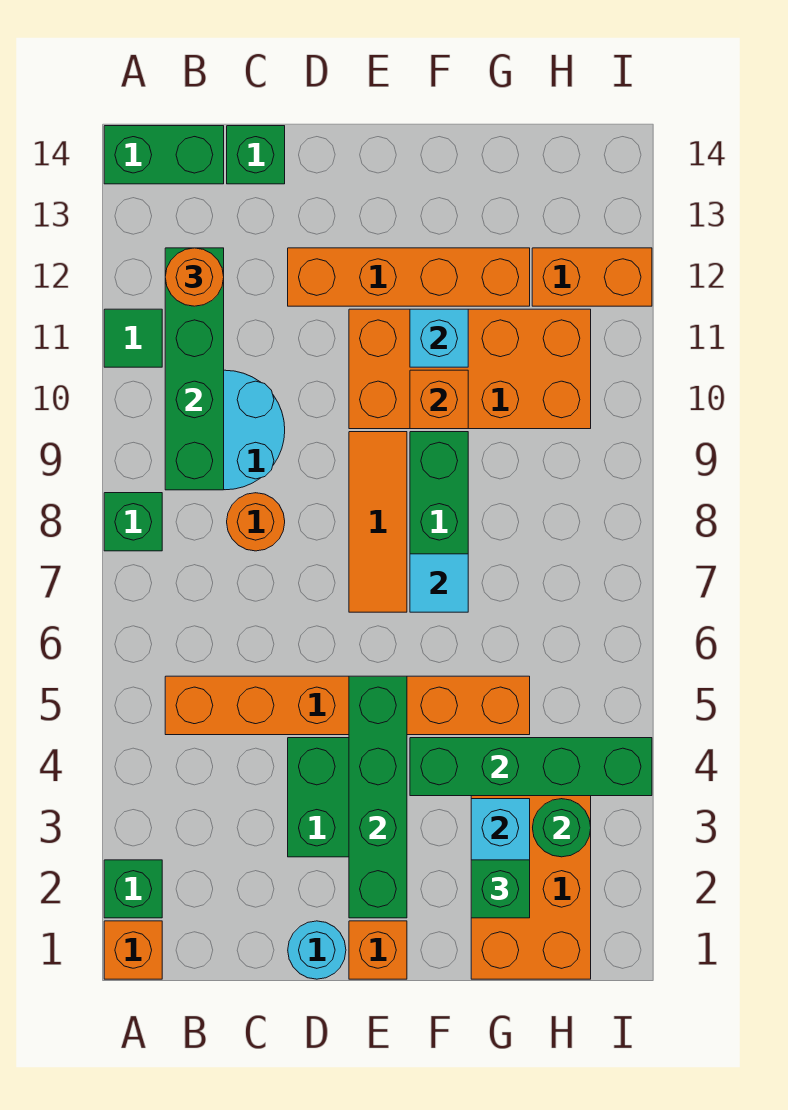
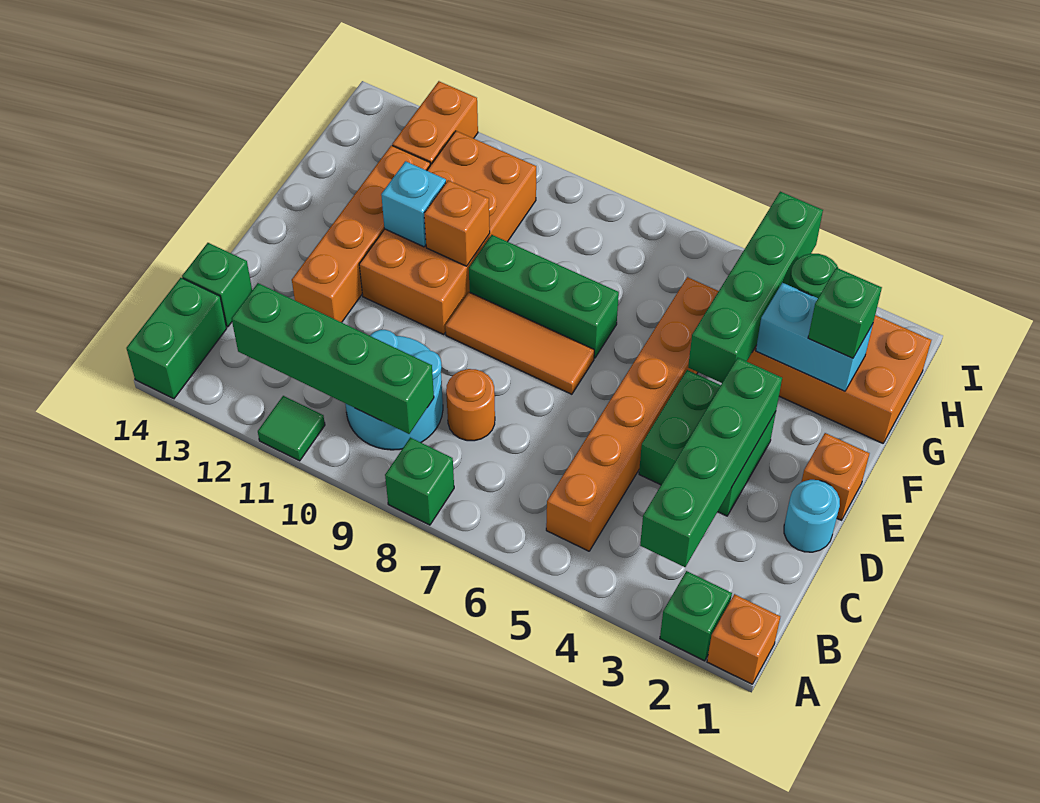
orange round brick B12 level 3 -> none
green brick E2:E5 level 2 -> green brick B3:E3 level 2
cyan tile F7 level 2 -> none

